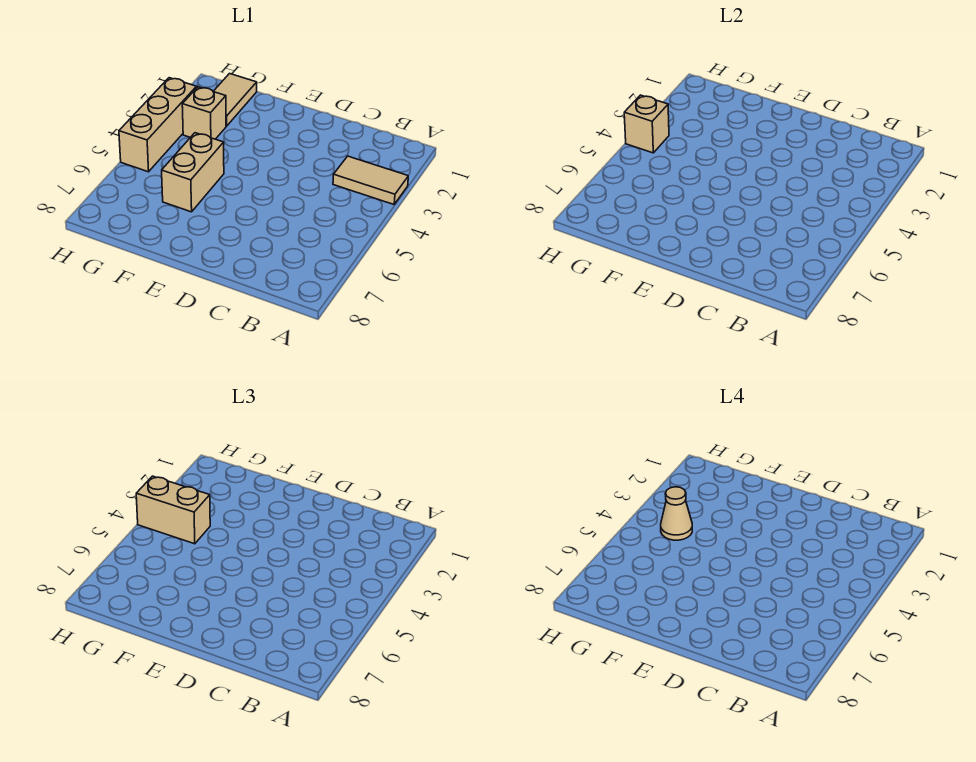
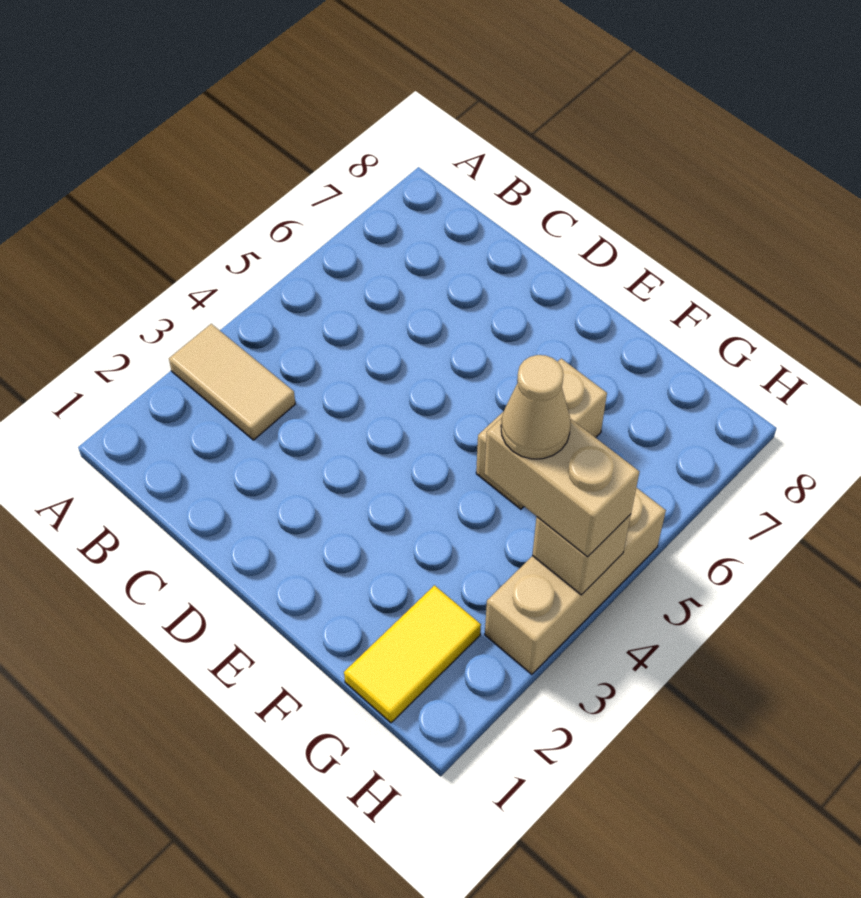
tan tile G1:G2 level 1 -> yellow tile G1:G2 level 1
tan brick G3 level 1 -> none

